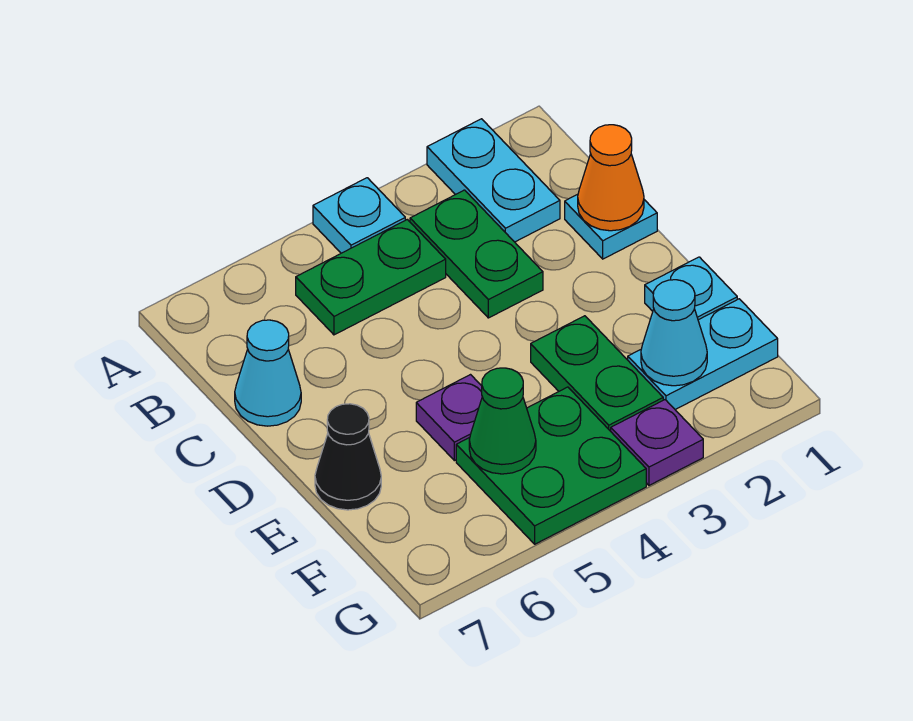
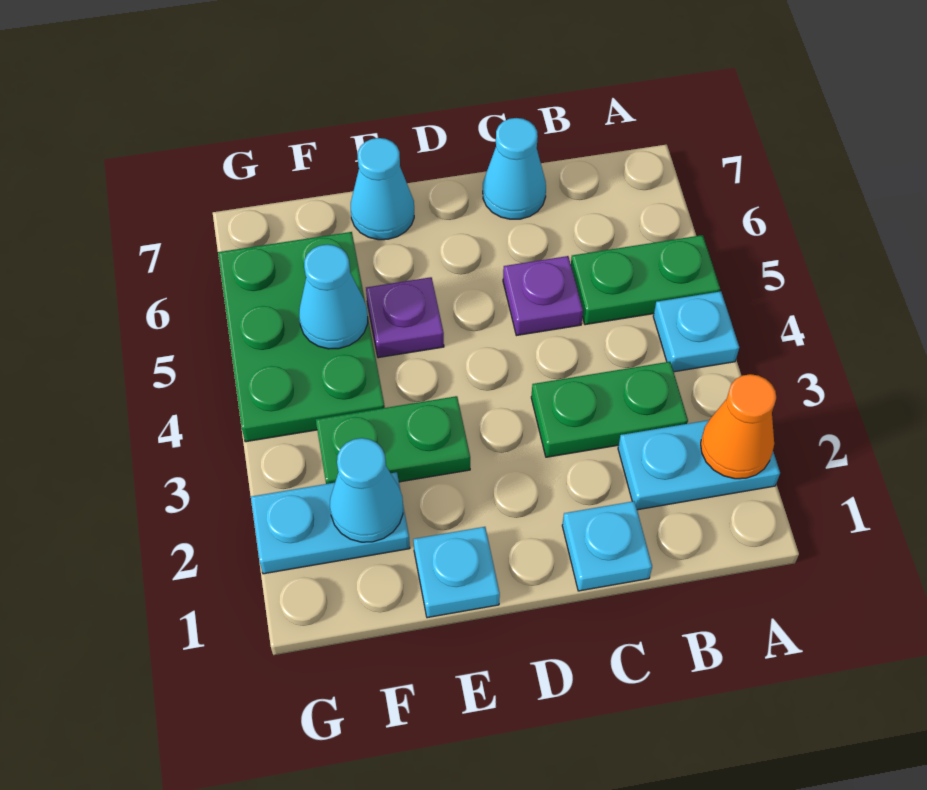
green plate B4:B5 level 1 -> green plate A5:B5 level 1
orange cone C1 level 2 -> orange cone A2 level 2
black cone E7 level 1 -> cyan cone E7 level 1
cyan plate F1:F2 level 1 -> cyan plate F2:G2 level 1
green plate F4:G5 level 1 -> green plate F4:G6 level 1
green cone F5 level 2 -> cyan cone F5 level 2
purple plate G3 level 1 -> purple plate C5 level 1

